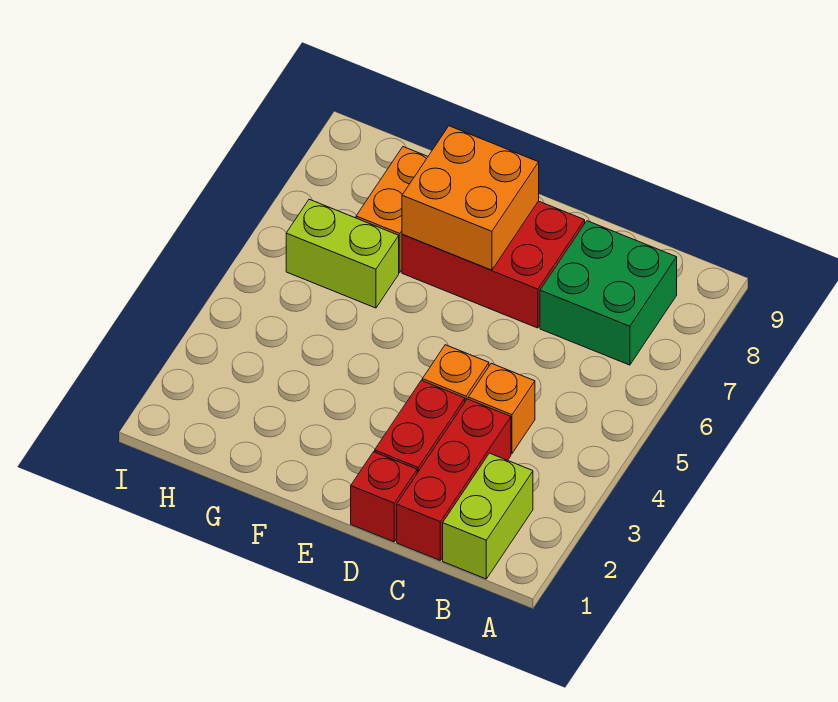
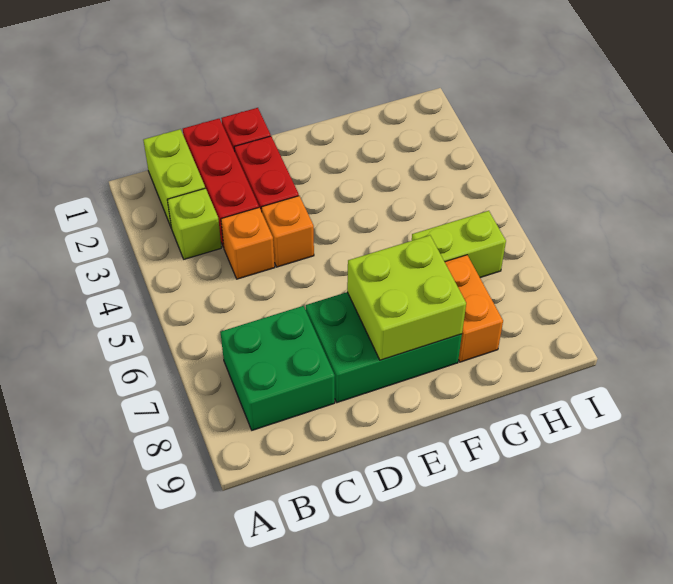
none -> lime brick B3 level 1
red brick D7:F8 level 1 -> green brick D7:F8 level 1
orange brick E7:F8 level 2 -> lime brick E7:F8 level 2

